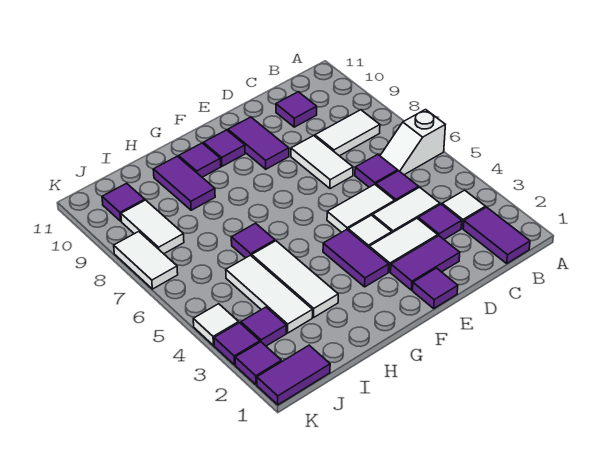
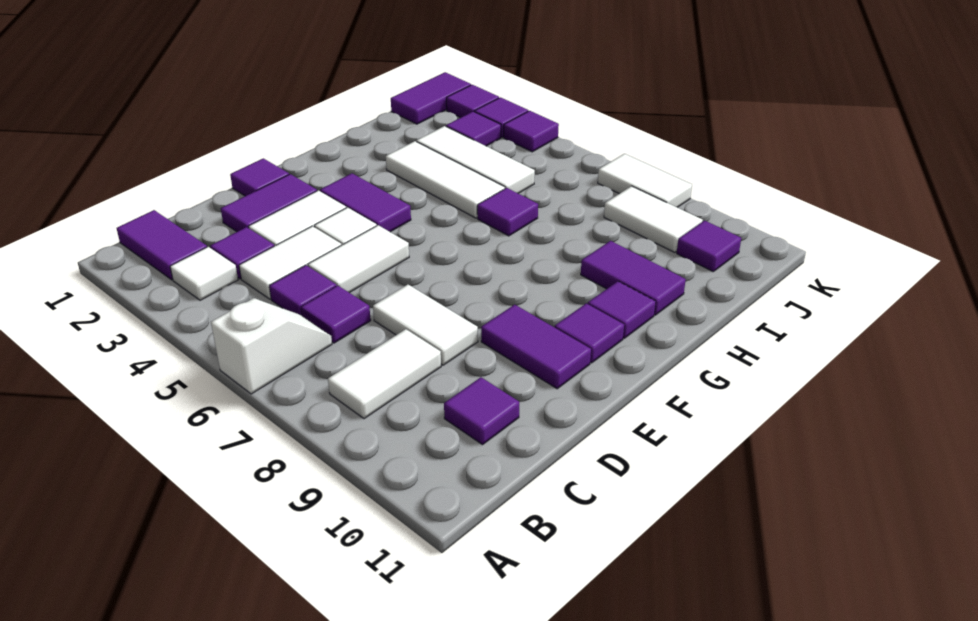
white tile K4 level 1 -> purple tile K4 level 1

